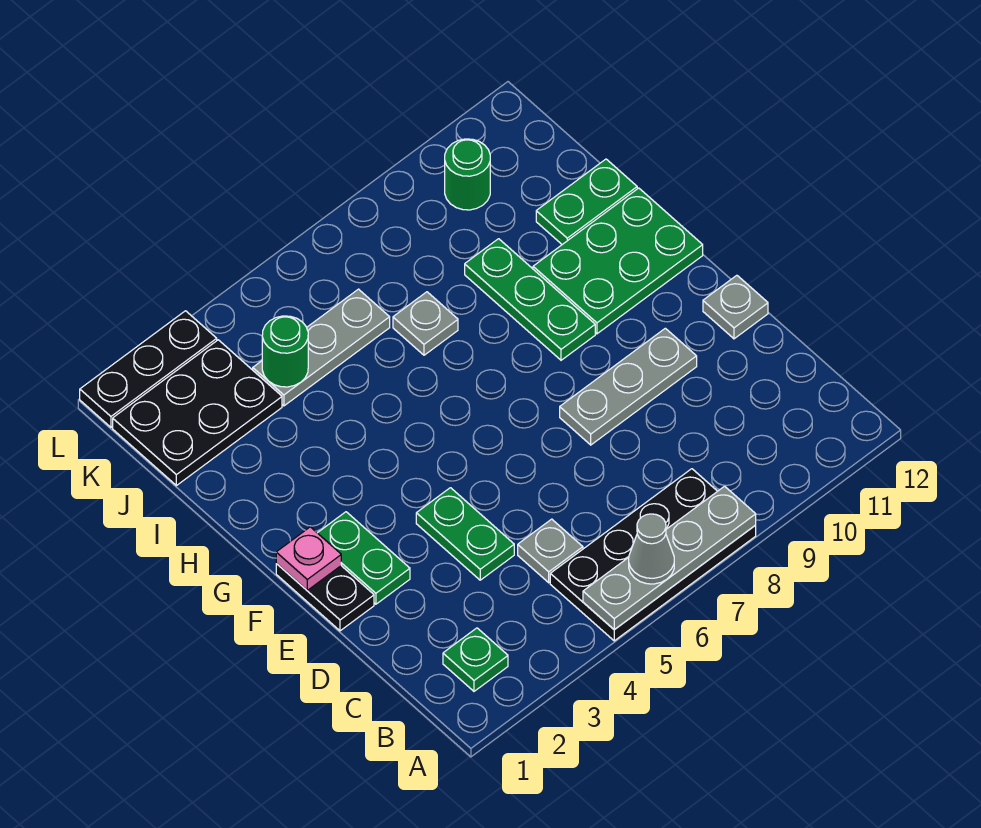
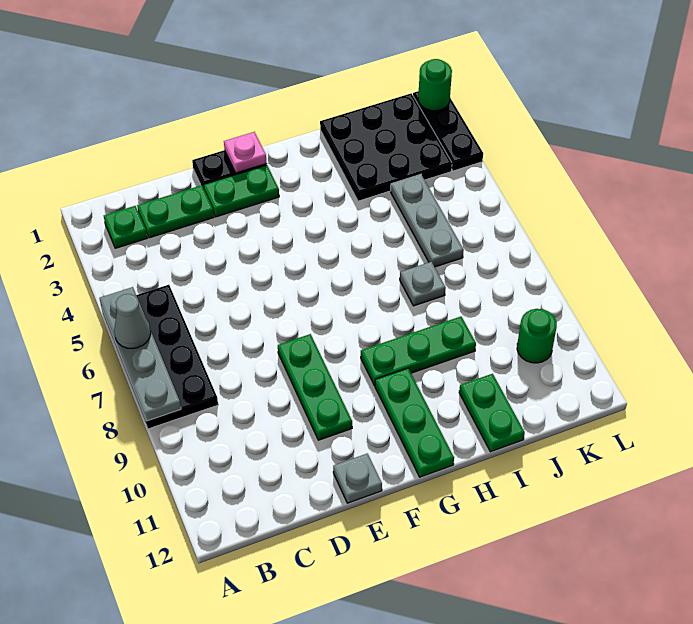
grey plate C5 level 1 -> none
green plate D4:E4 level 1 -> green plate C2:D2 level 1
grey plate E8:E10 level 1 -> green plate E8:E10 level 1
green plate G10:H12 level 1 -> green plate G10:G12 level 1
black plate J1:K3 level 1 -> black plate I1:K3 level 1
green round brick J4 level 2 -> green round brick L1 level 2

